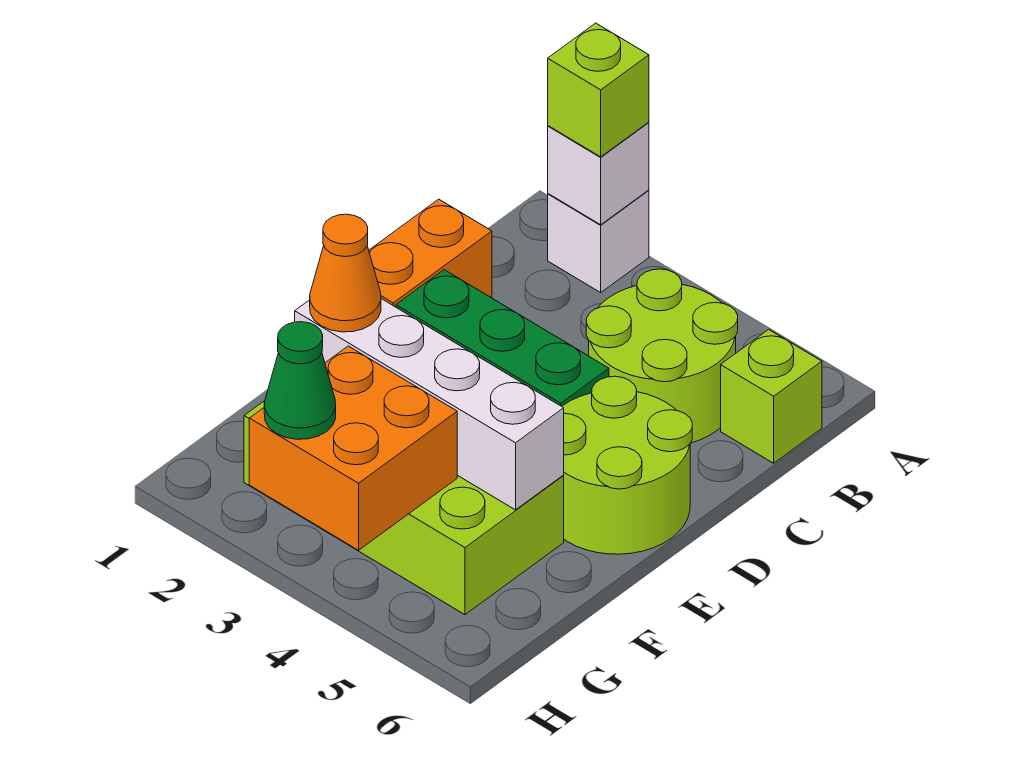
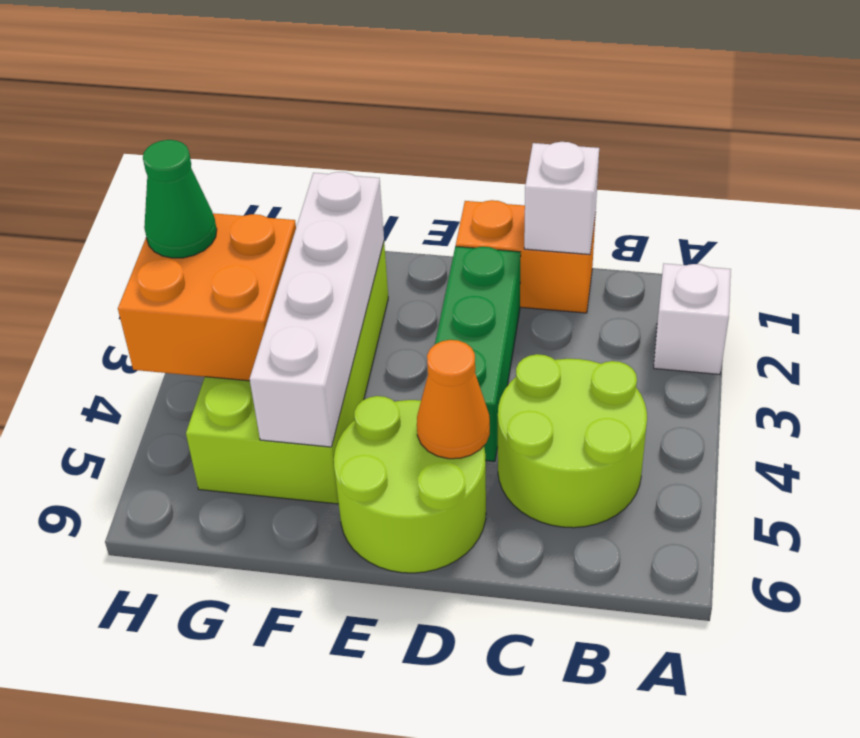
white brick A2 level 2 -> white brick C1 level 2
lime brick A2 level 3 -> none
lime brick B6 level 1 -> none
orange cone F2 level 3 -> orange cone D5 level 2

